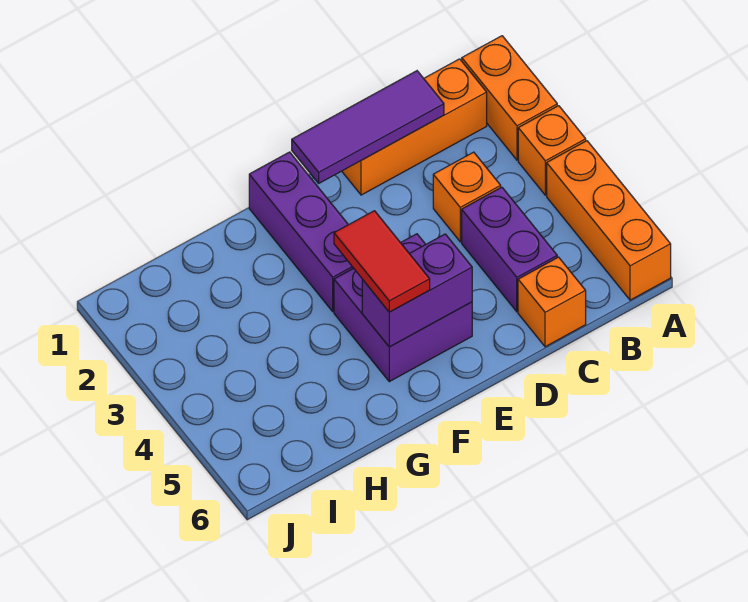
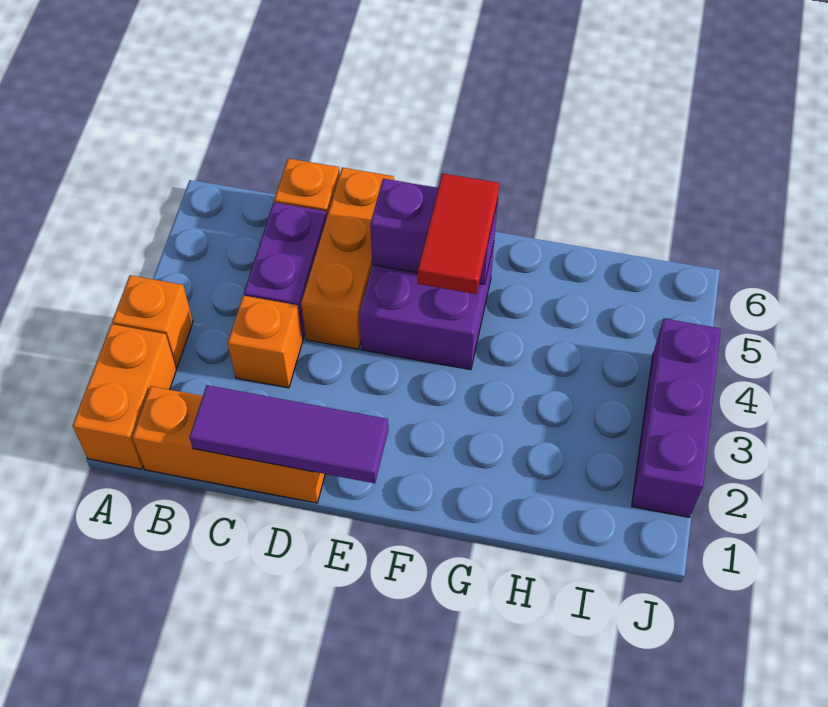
orange brick A4:A6 level 1 -> orange brick D4:D6 level 1
purple brick F1:F3 level 1 -> purple brick J2:J4 level 1

